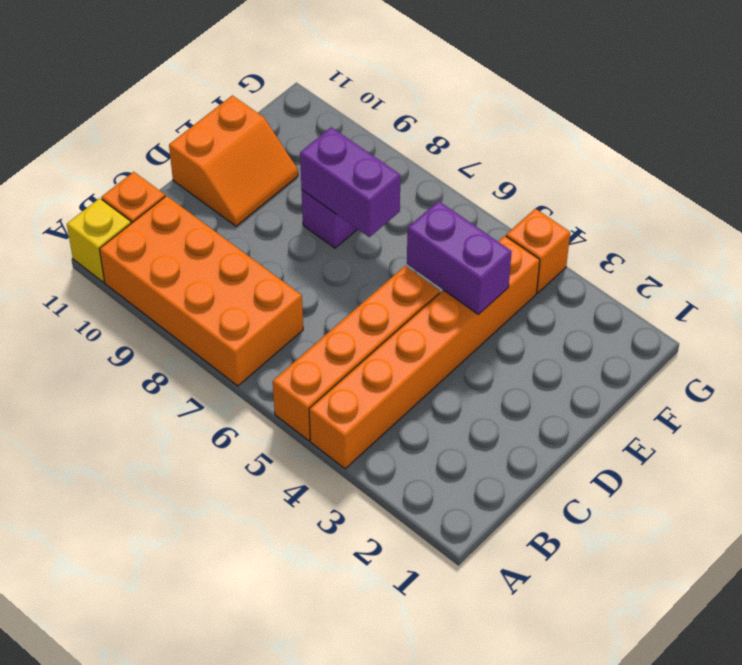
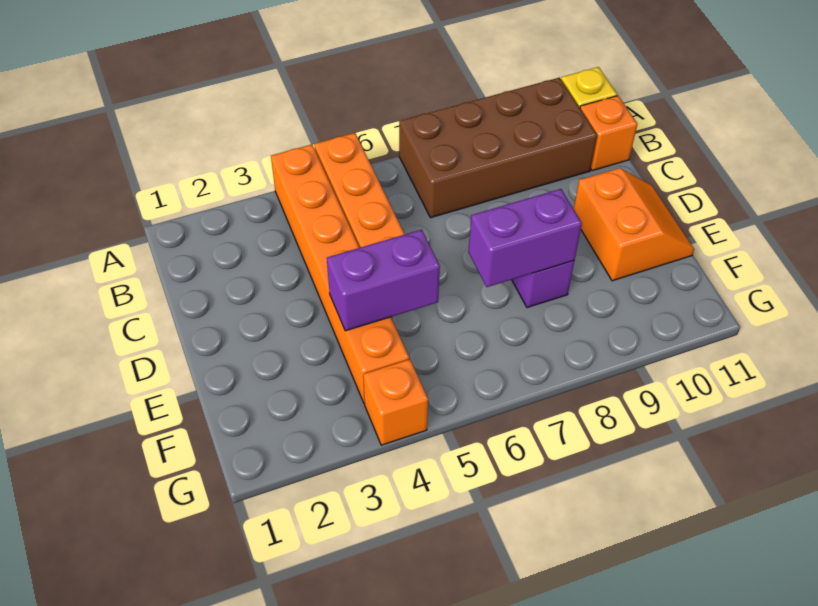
orange brick A7:B10 level 1 -> brown brick A7:B10 level 1
orange slope D10:E11 level 1 top 11 -> orange slope D10:E11 level 1 top 10

